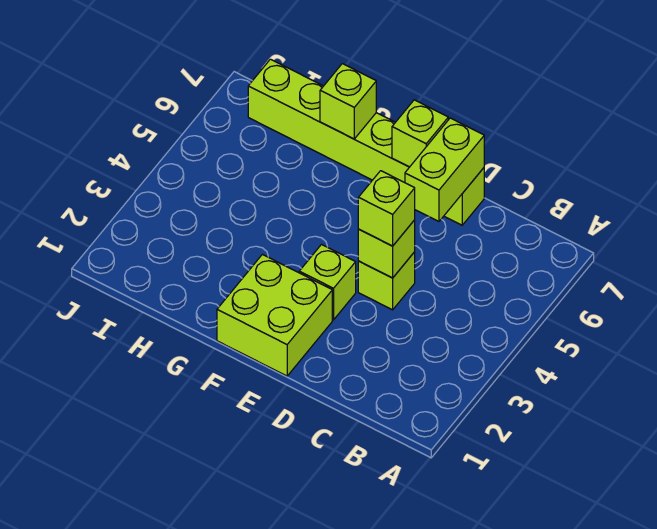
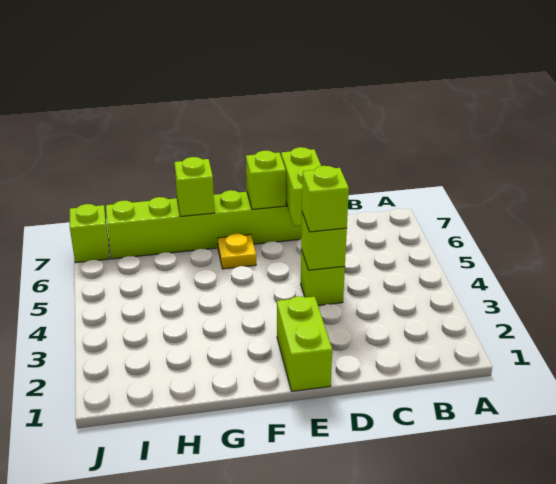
lime brick E1:F2 level 1 -> lime brick E1:E2 level 1
lime brick E3 level 1 -> lime brick J7 level 1
none -> yellow plate F6 level 1

